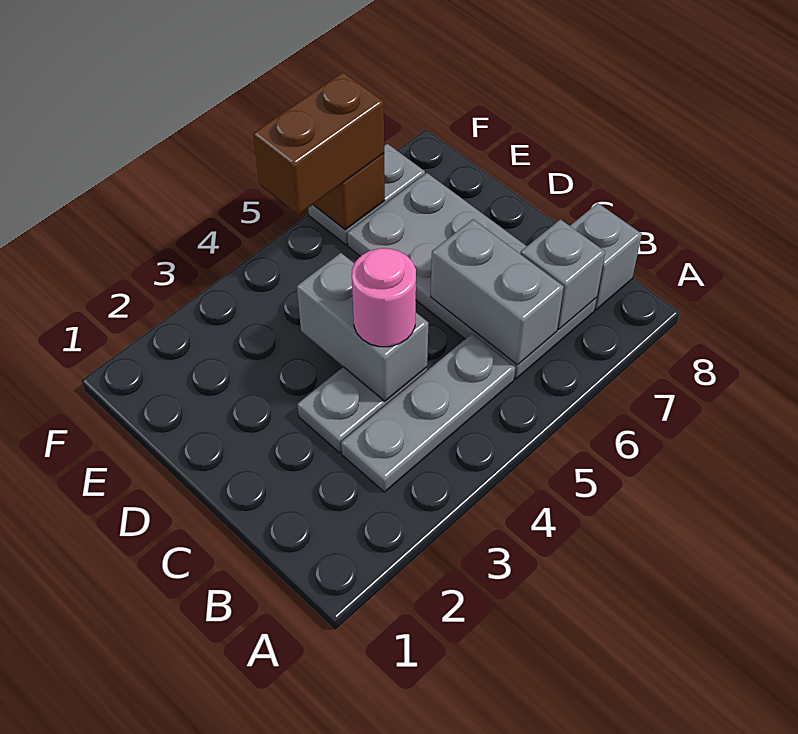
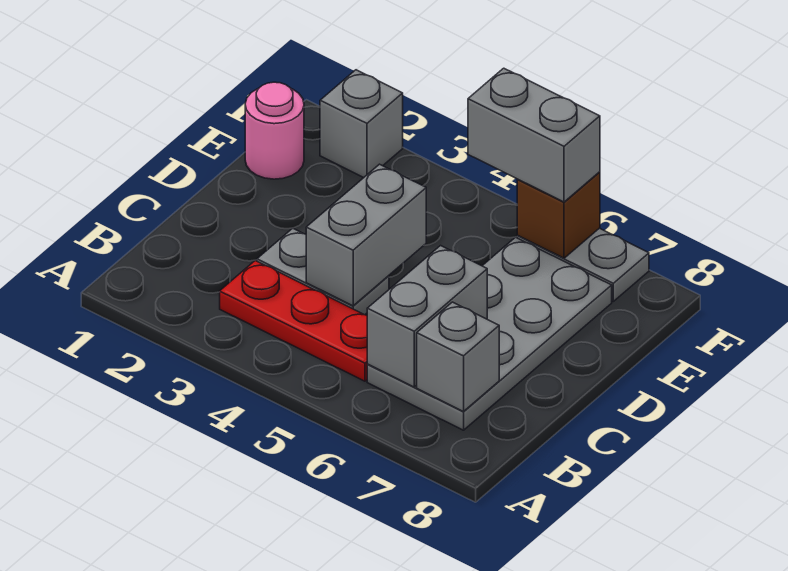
grey plate B3:B5 level 1 -> red plate B3:B5 level 1
grey brick B8 level 1 -> grey brick F2 level 1
pink round brick C4 level 3 -> pink round brick E1 level 1
brown brick F5:F6 level 3 -> grey brick F5:F6 level 3

